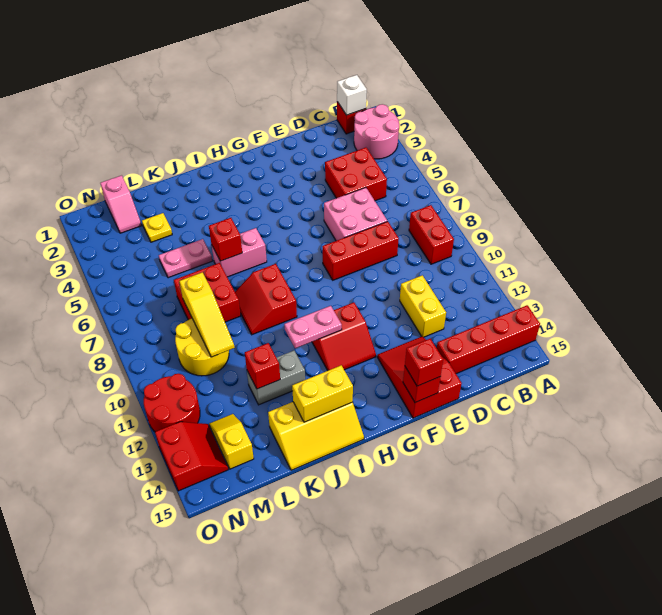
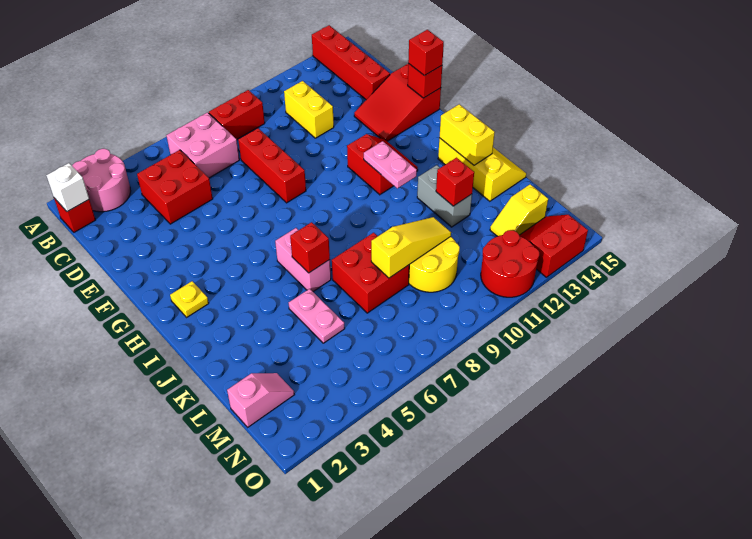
pink brick D6:E7 level 1 -> pink brick B6:C7 level 1
yellow brick D11:D12 level 1 -> yellow brick C11:D11 level 1
red slope I8:J9 level 1 top I -> none
yellow plate L3 level 1 -> yellow plate H2 level 1

